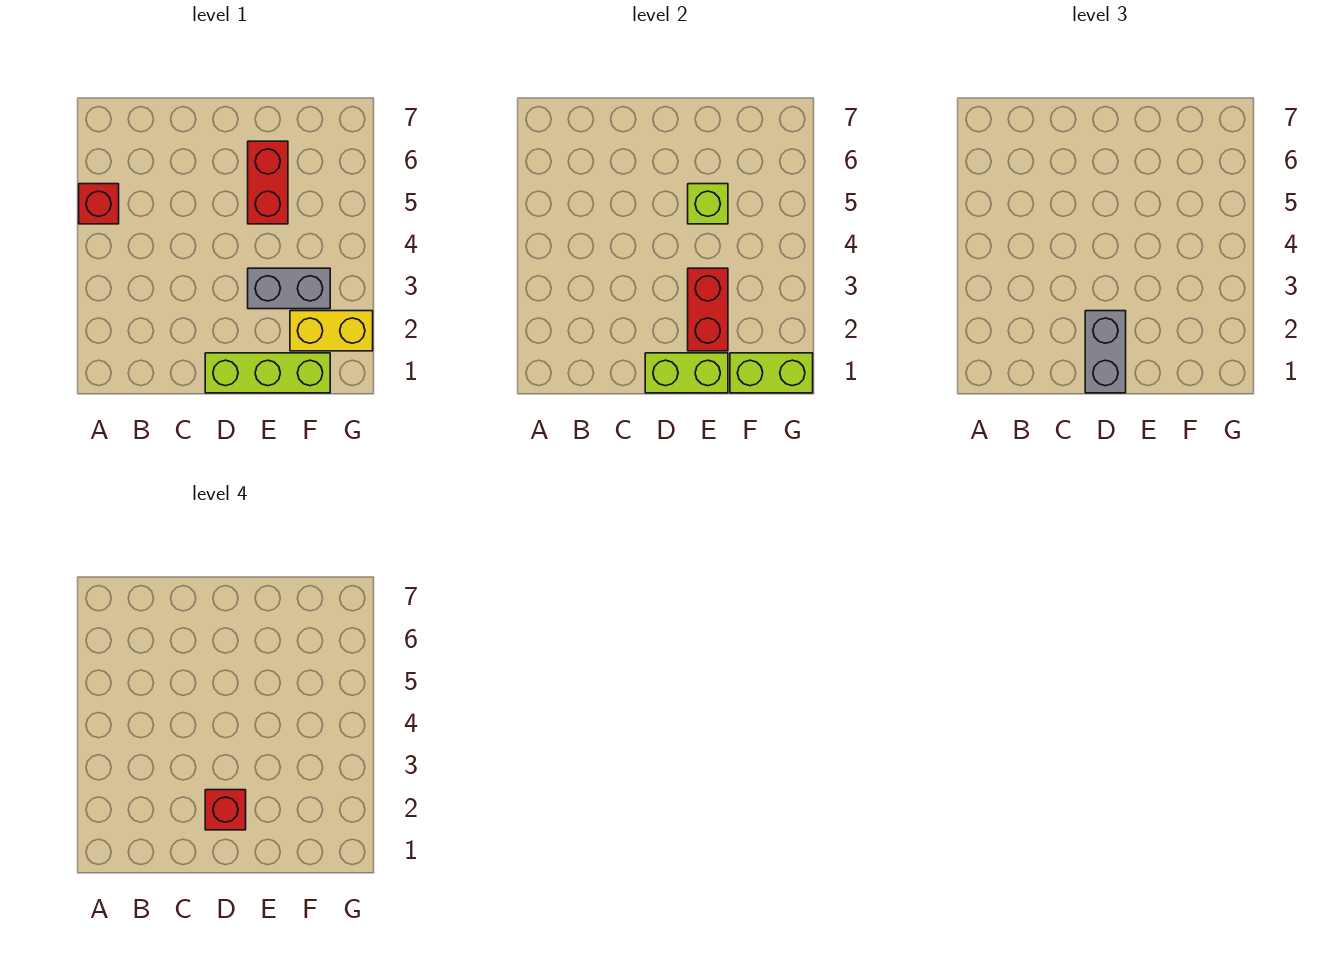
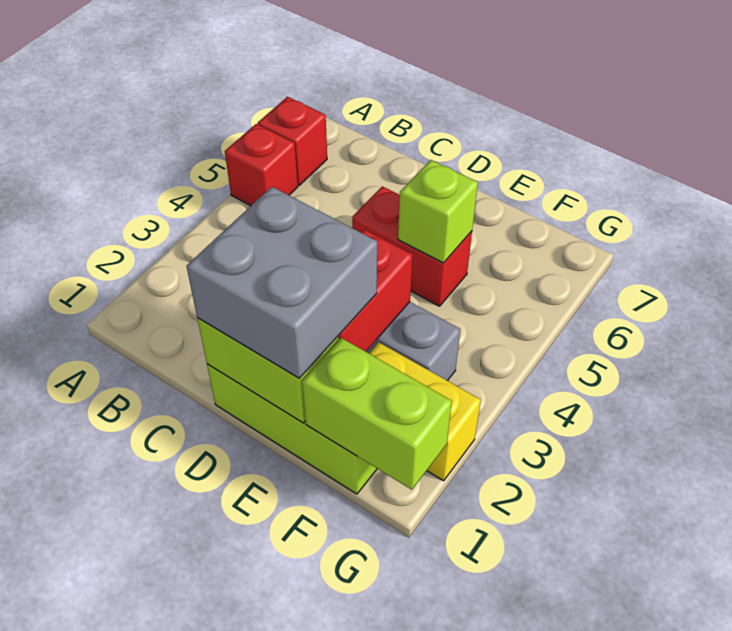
grey brick D1:D2 level 3 -> grey brick D1:E2 level 3
red brick D2 level 4 -> red brick A6 level 1
red brick E5:E6 level 1 -> red brick D5:E5 level 1

